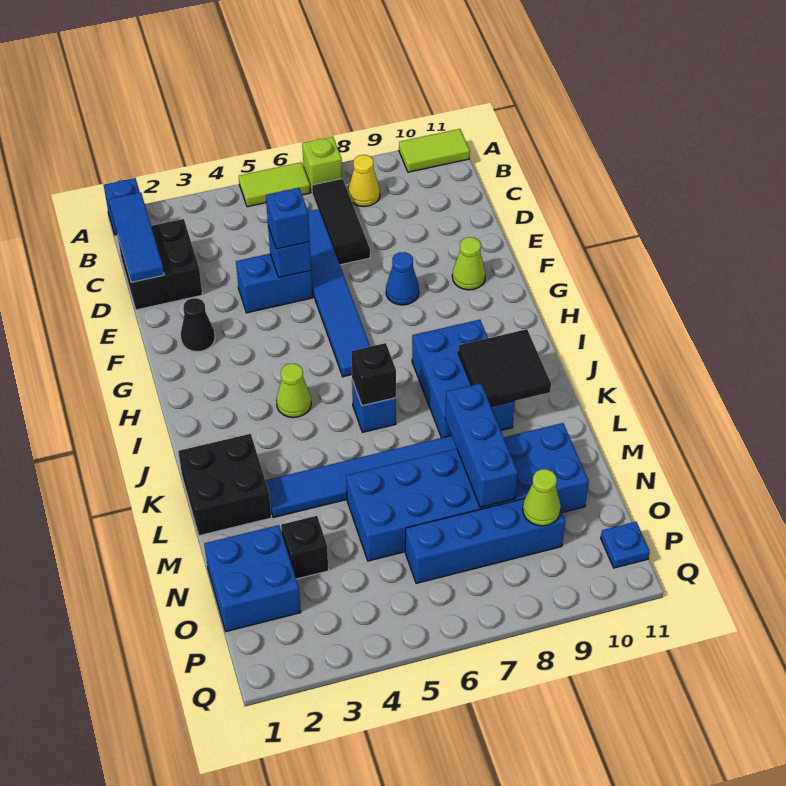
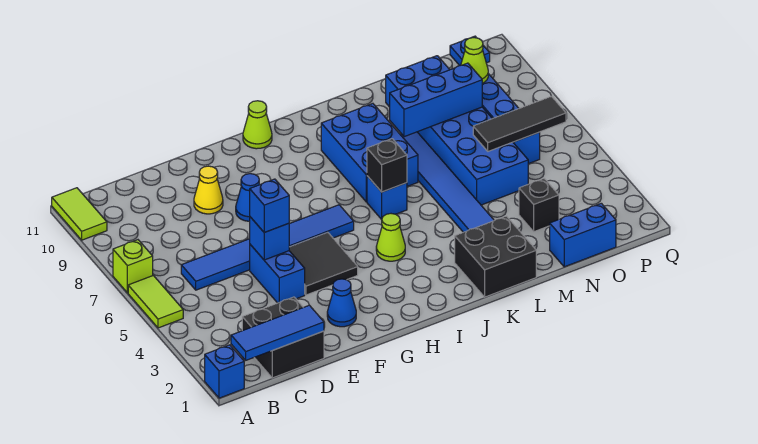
black tile B7:D7 level 1 -> black tile N6:P6 level 2
yellow cone B8 level 1 -> yellow cone E9 level 1
black cone F2 level 1 -> blue cone F2 level 1
lime cone F10 level 1 -> lime cone H11 level 1
blue brick I8:K9 level 1 -> blue brick J7:K9 level 1
black tile J9:K10 level 2 -> black tile F4:G5 level 1
blue brick N1:O2 level 1 -> blue brick N1:O1 level 1

